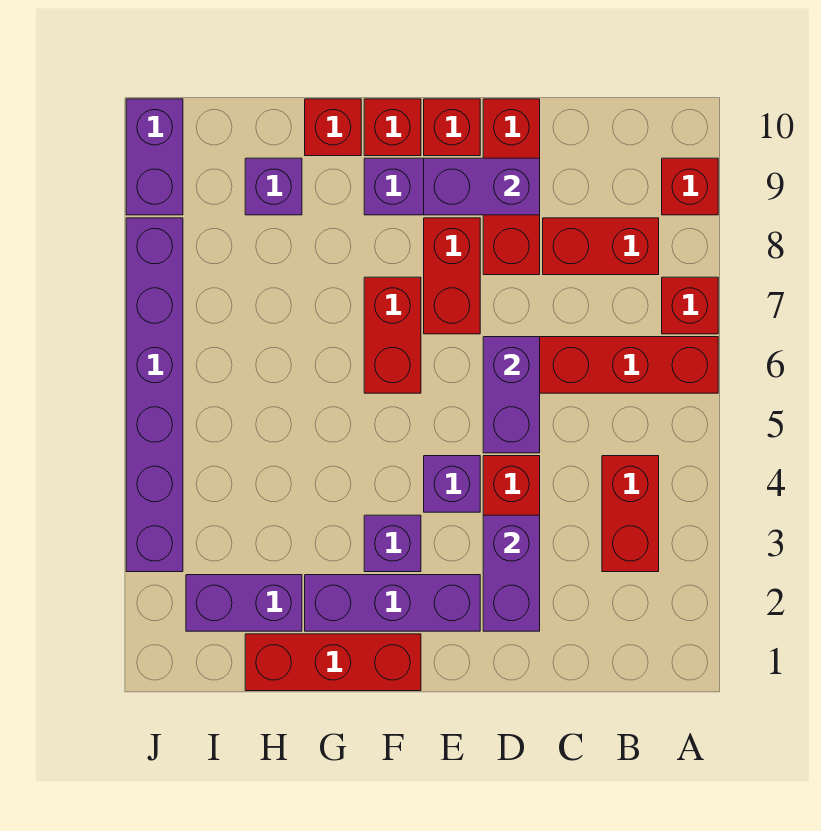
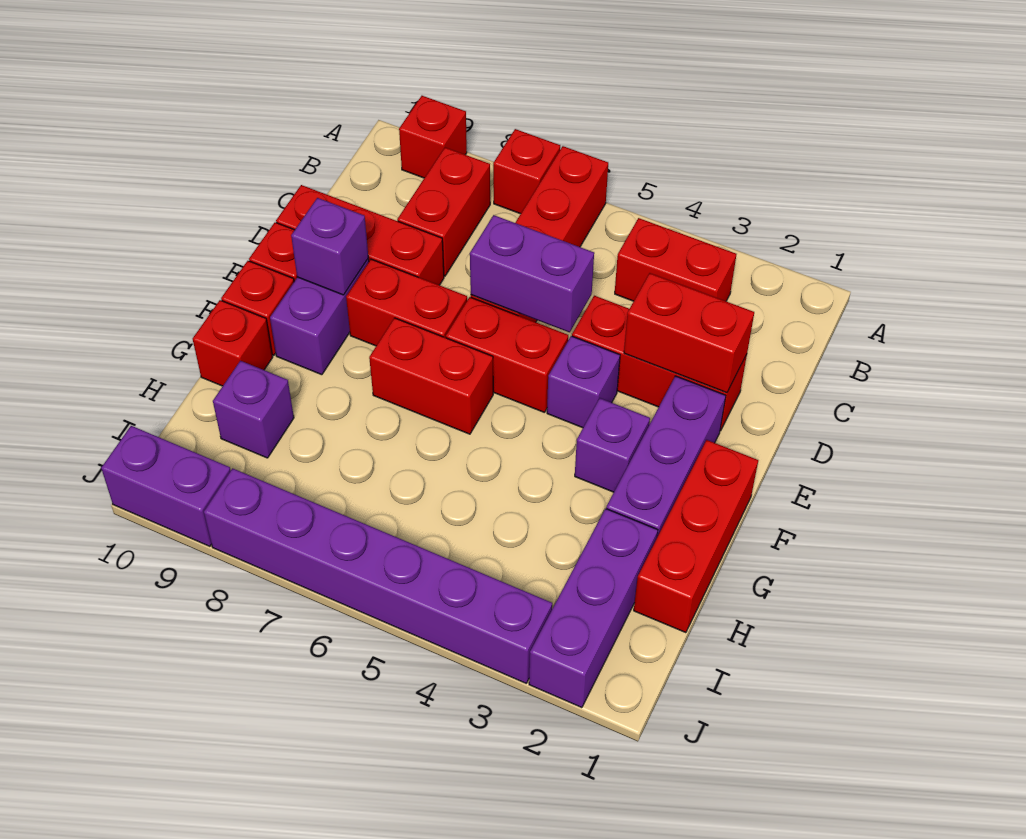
purple brick D2:D3 level 2 -> red brick D2:D3 level 2
purple brick D9:E9 level 2 -> purple brick E9 level 2
none -> red brick E5:E6 level 1
purple brick H2:I2 level 1 -> purple brick H2:J2 level 1

